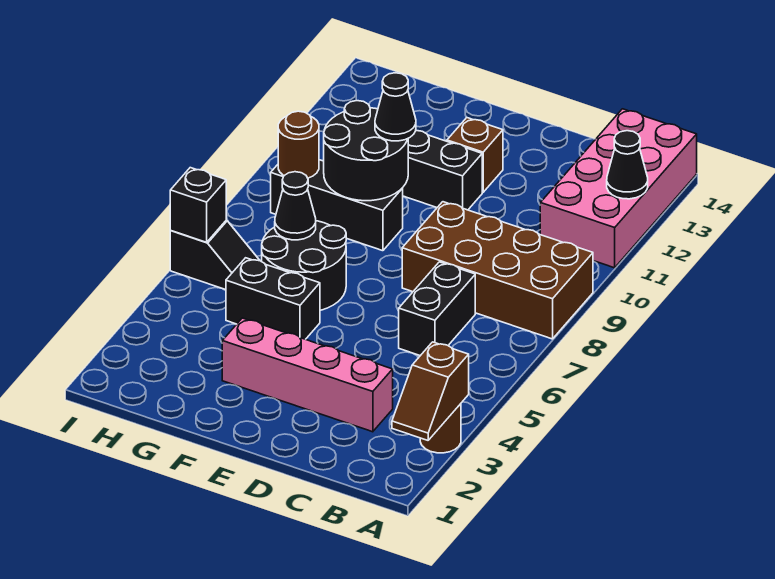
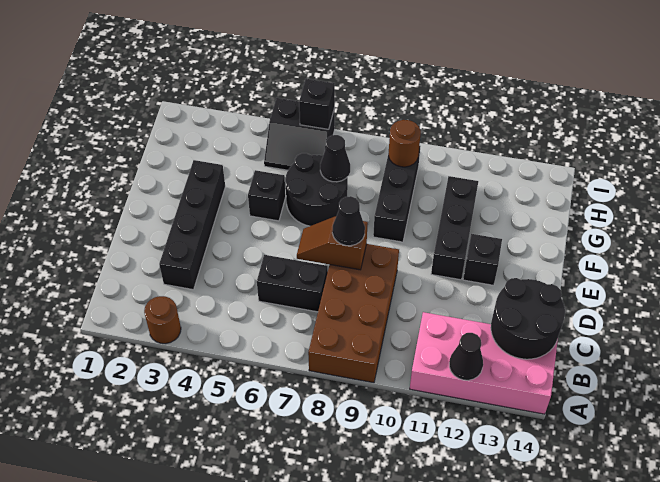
brown slope A2:A3 level 2 top 3 -> brown slope D7:D8 level 2 top 8
pink brick C3:F3 level 1 -> black brick C3:F3 level 1
brown brick E12 level 1 -> black brick E12 level 1
black brick F5:G5 level 1 -> black brick F5 level 1
black round brick F9:G10 level 2 -> black round brick B13:C14 level 2
black cone F10 level 3 -> black cone D8 level 3
black slope H6:I6 level 1 top I -> black slope H5:I6 level 1 top I

